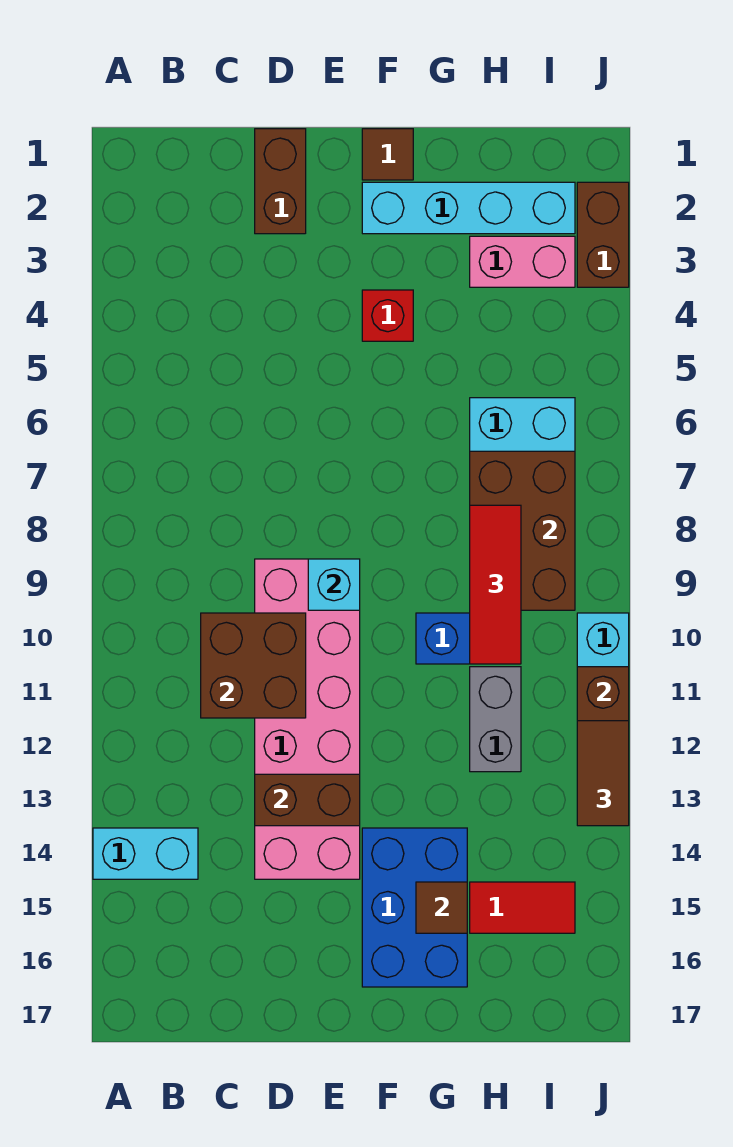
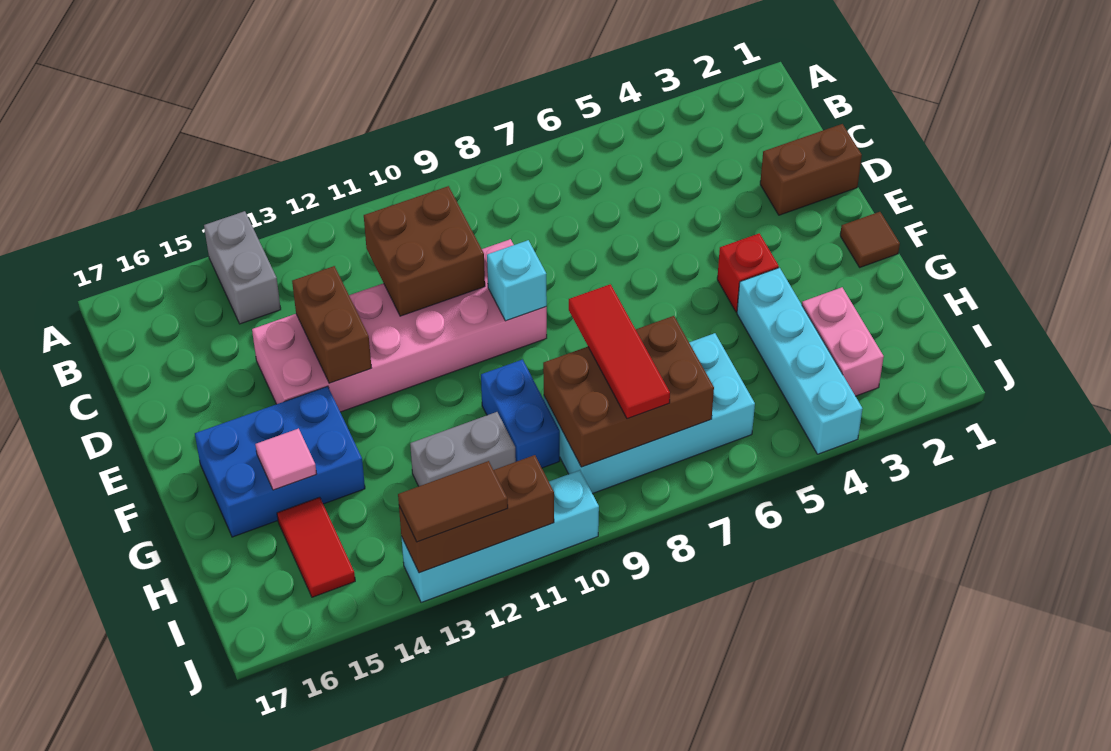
cyan brick A14:B14 level 1 -> grey brick A14:B14 level 1
cyan brick F2:I2 level 1 -> cyan brick G4:J4 level 1
brown tile G15 level 2 -> pink tile G15 level 2
red tile H8:H10 level 3 -> red tile G8:I8 level 3
brown brick J2:J3 level 1 -> none

